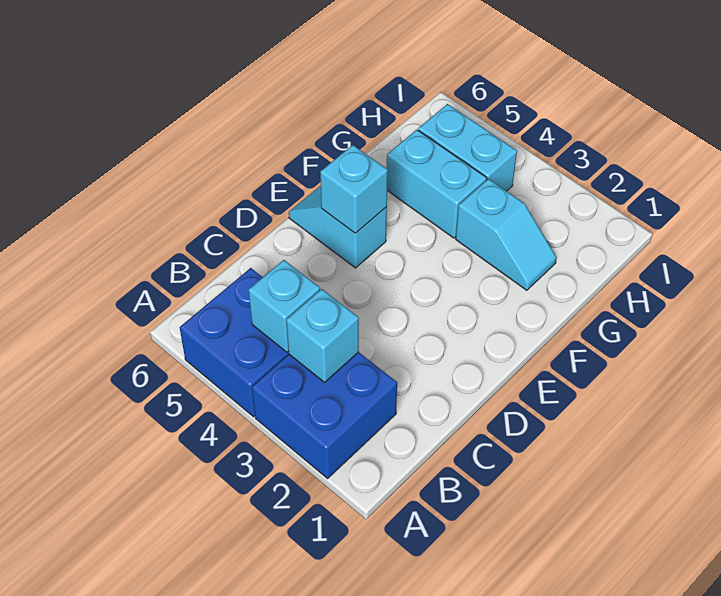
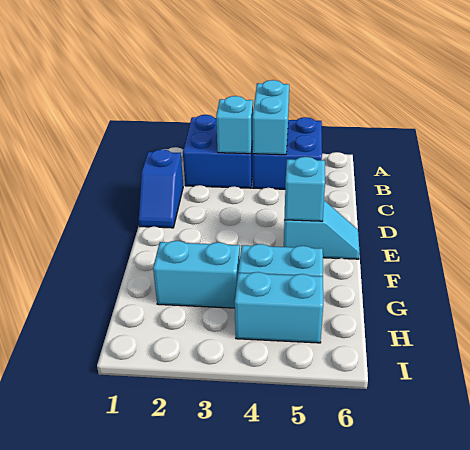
cyan brick B4 level 2 -> cyan brick A4:B4 level 2
none -> blue slope C1:D1 level 1 top C
cyan slope G2:G3 level 1 top 3 -> cyan brick G2:G3 level 1

